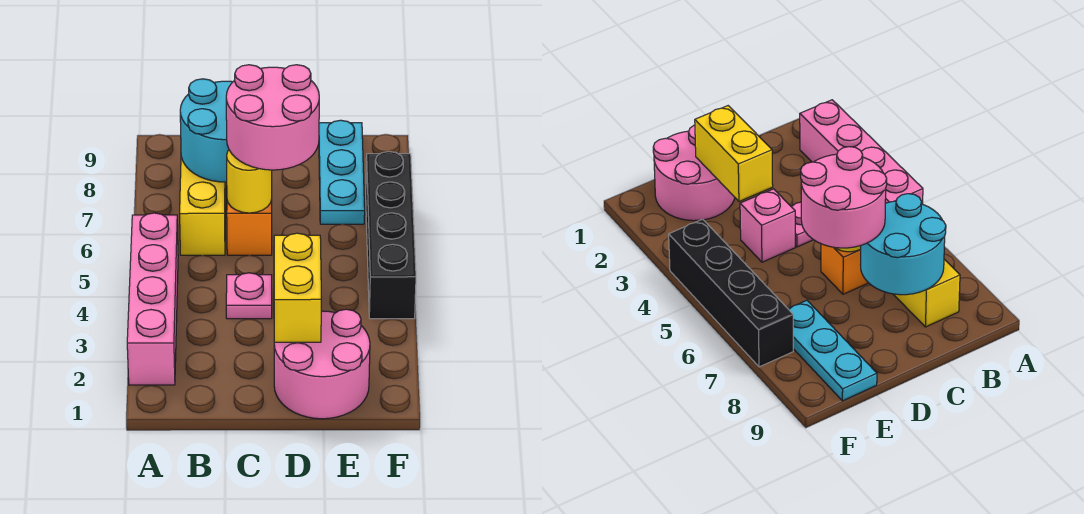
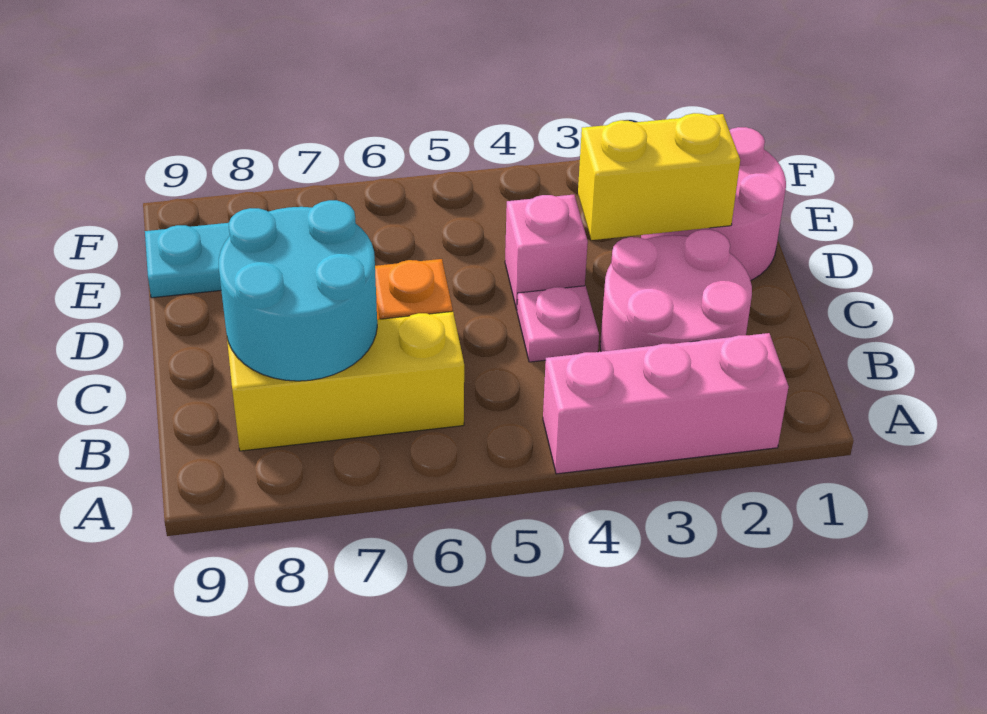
pink brick A2:A5 level 1 -> pink brick A2:A4 level 1
yellow round brick C6 level 2 -> none
pink round brick C6:D7 level 3 -> pink round brick B2:C3 level 1
black brick F4:F7 level 1 -> none

